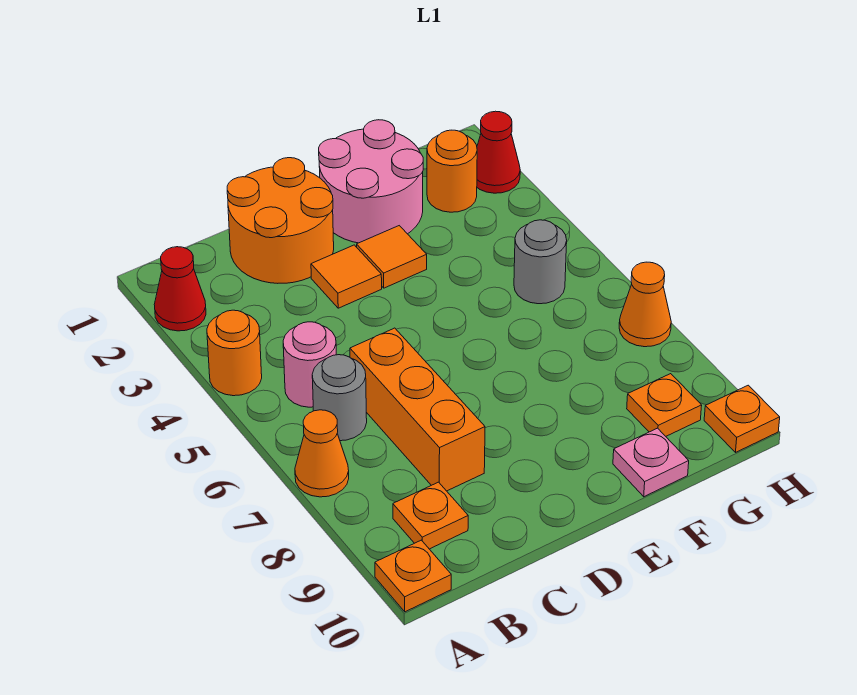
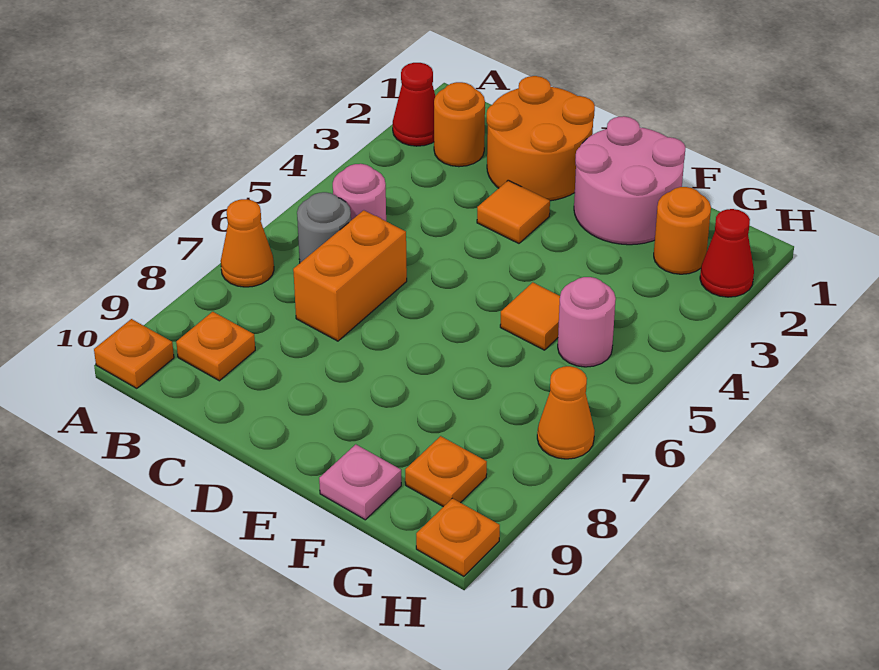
orange round brick A4 level 1 -> orange round brick B2 level 1
orange brick C6:C8 level 1 -> orange brick C6:C7 level 1
orange tile E3 level 1 -> orange tile F5 level 1
grey round brick G5 level 1 -> pink round brick G5 level 1

